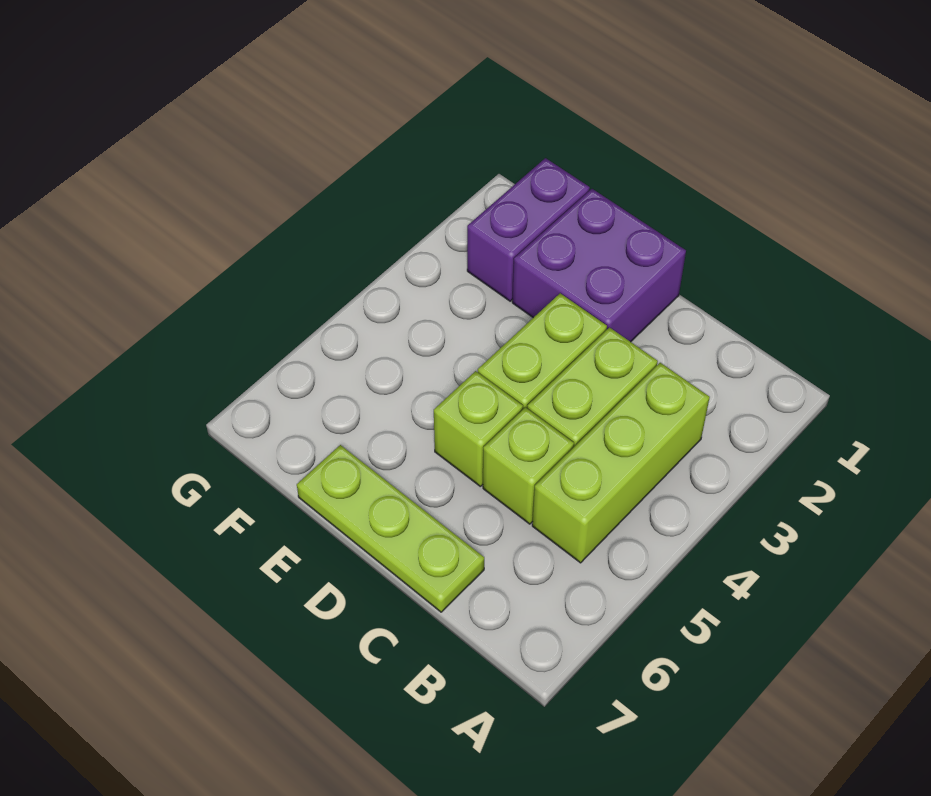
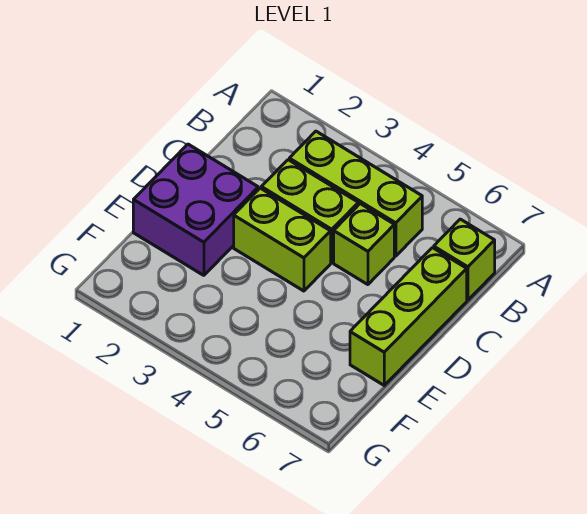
lime plate C7:E7 level 1 -> lime brick C7:E7 level 1
lime brick D5 level 1 -> lime brick B7 level 1
purple brick F1:F2 level 1 -> none

